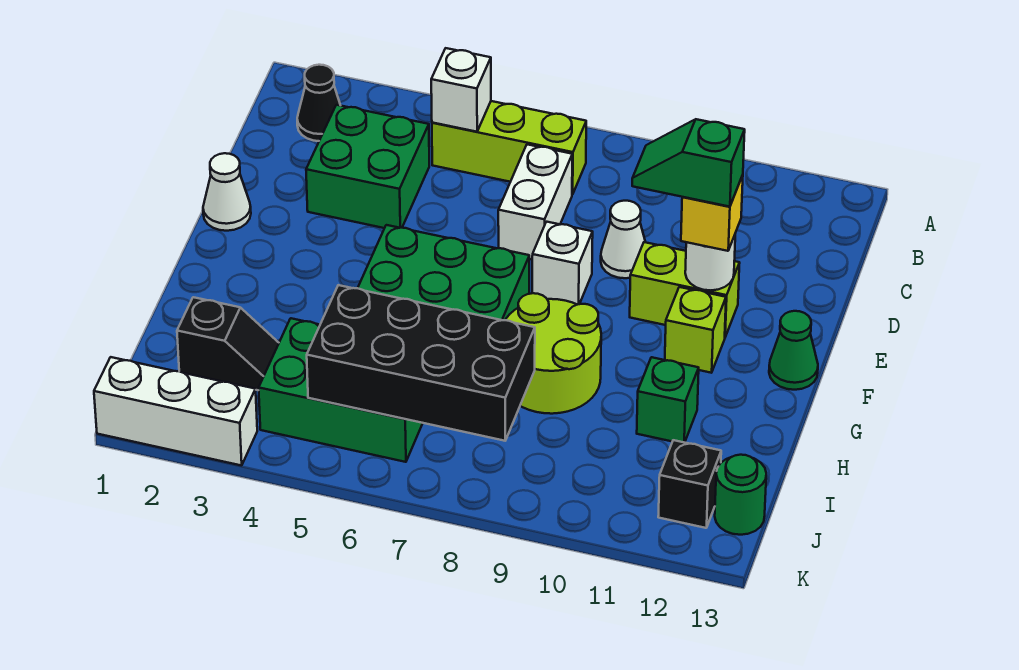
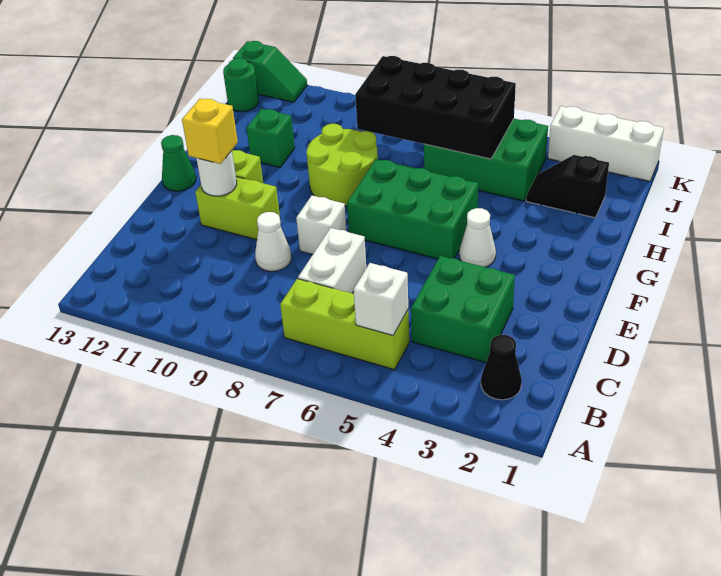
white cone E1 level 1 -> white cone F4 level 1
green slope E10:E11 level 4 top 11 -> green slope K12:K13 level 1 top 13
black brick J12 level 1 -> none

